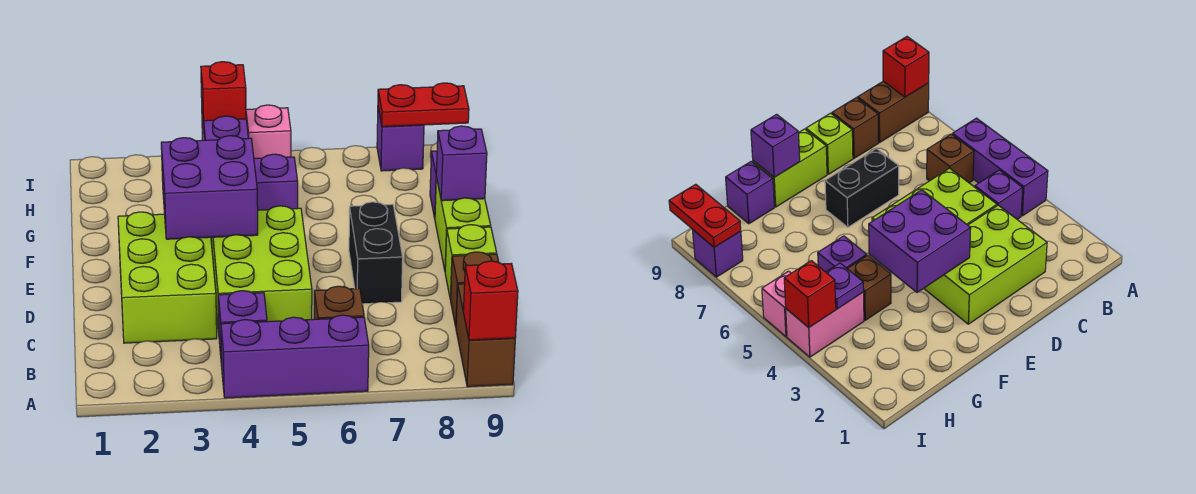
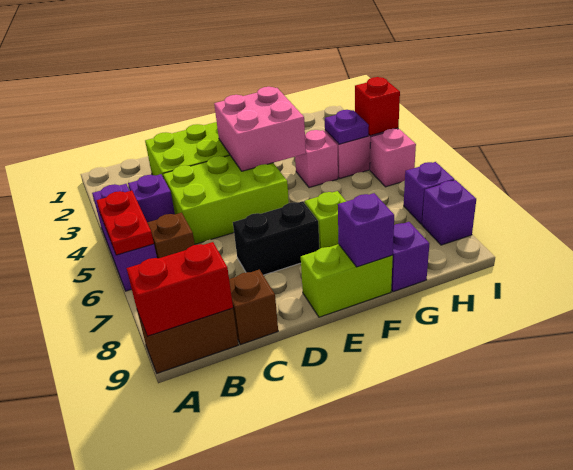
red brick A9 level 2 -> red brick A9:B9 level 2
lime brick D9 level 1 -> lime brick F7 level 1
purple brick E3:F4 level 2 -> pink brick E3:F4 level 2
brown brick G4 level 1 -> pink brick G4 level 1
purple brick G5 level 1 -> purple brick I7 level 1
red plate I8:I9 level 2 -> red plate A5:A6 level 2

